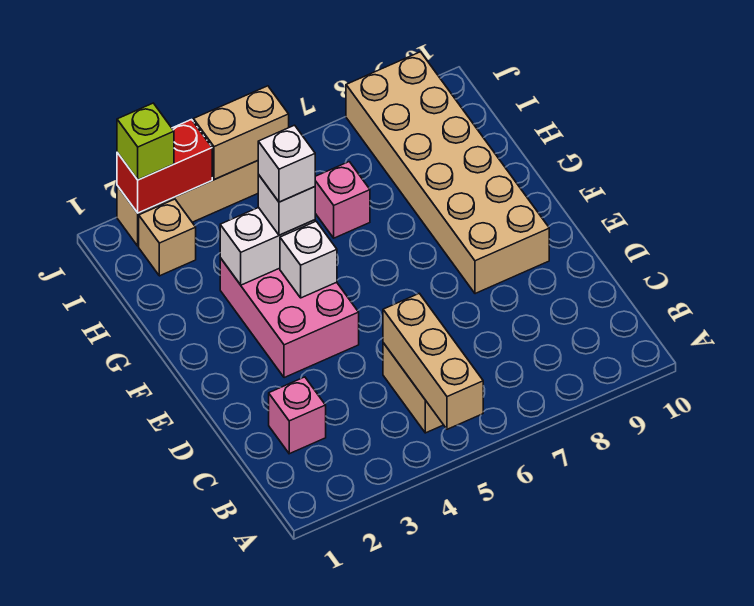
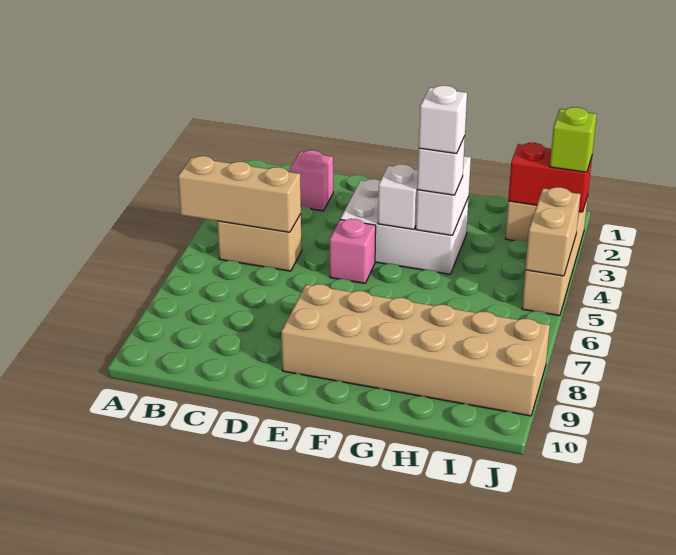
pink brick E3:G4 level 1 -> white brick E3:G4 level 1
pink brick H6 level 1 -> pink brick E5 level 1
red brick J2:J3 level 2 -> red brick I2:J2 level 2

